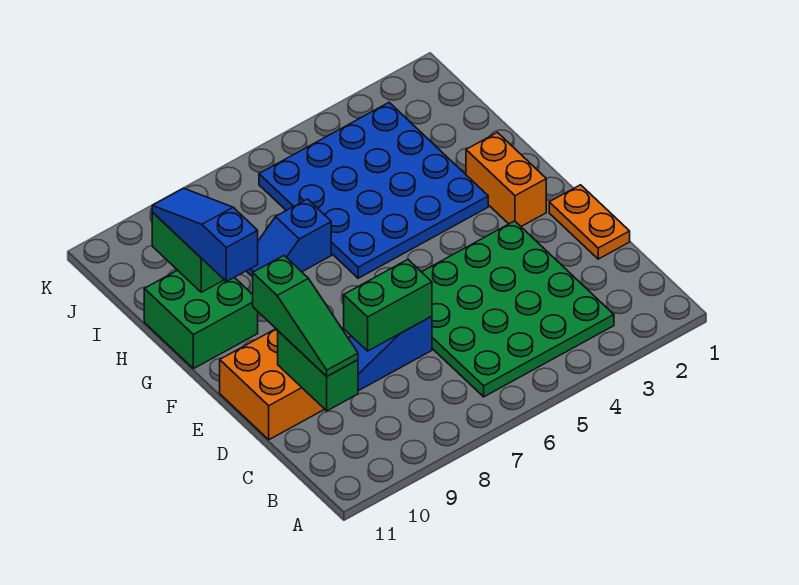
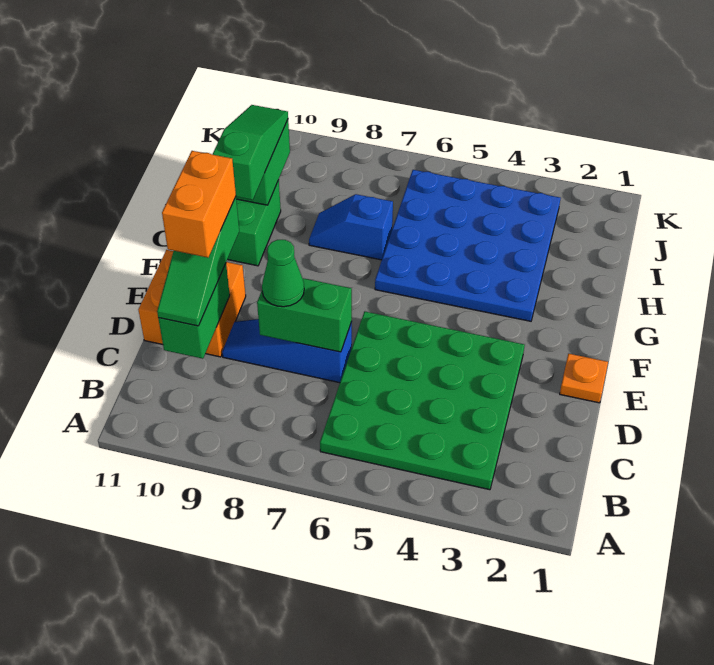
orange plate D1:E1 level 1 -> orange plate E1 level 1
none -> green cone D8 level 3
orange brick F2:G2 level 1 -> orange brick D10:E10 level 4
blue slope G10:I10 level 3 top G -> green slope G10:I10 level 3 top G

